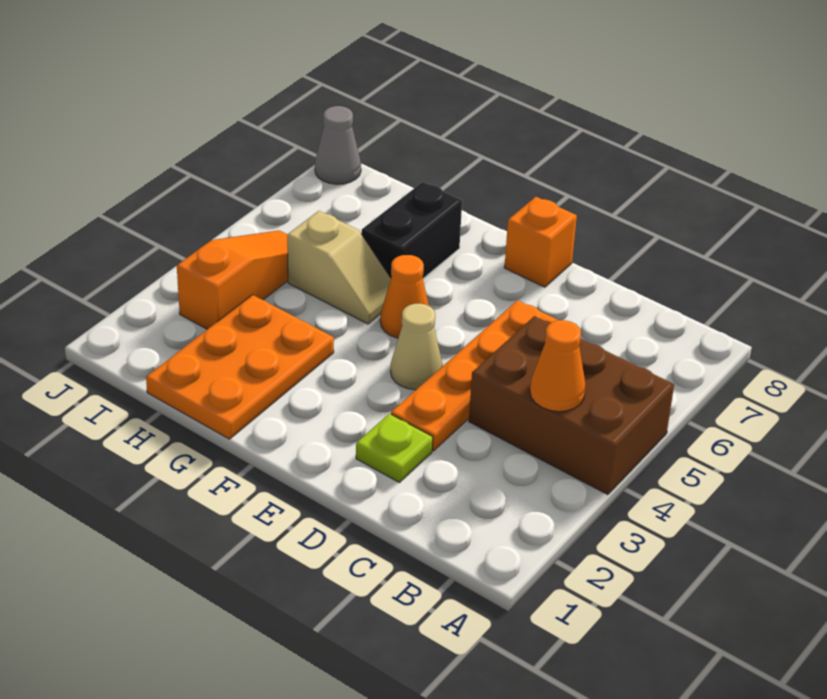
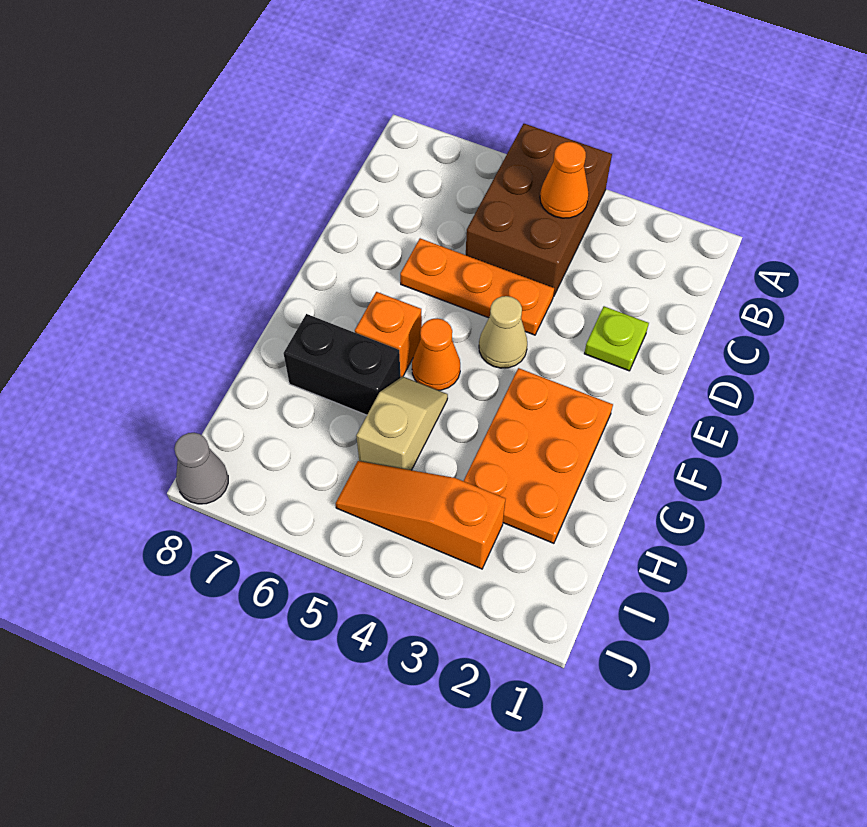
orange plate D3:D6 level 1 -> orange plate D4:D6 level 1
orange brick E8 level 1 -> orange brick F6 level 1
orange plate G1:H3 level 1 -> orange plate F2:H3 level 1

